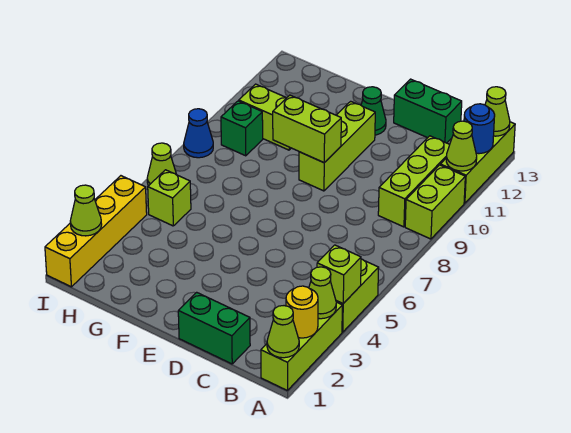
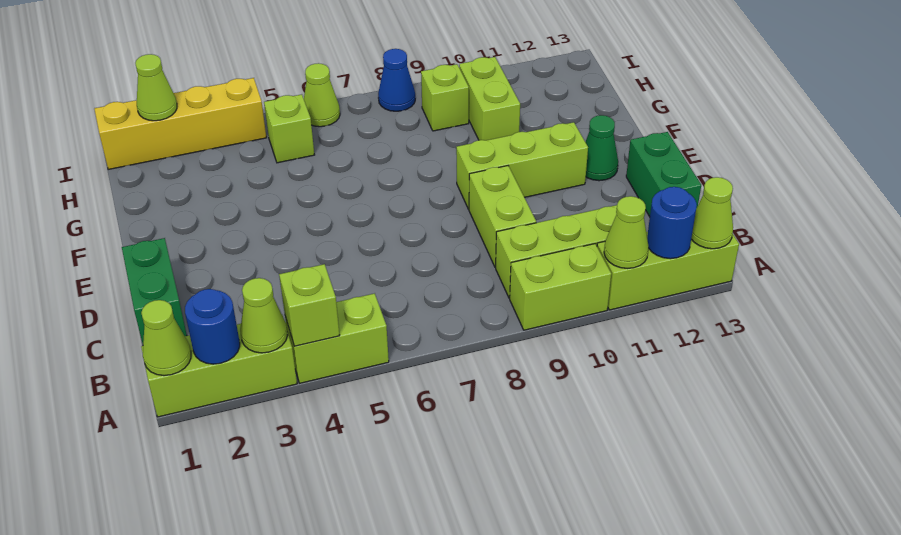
yellow round brick A2 level 2 -> blue round brick A2 level 2
lime brick E9:F9 level 2 -> lime brick C9:D9 level 1
green brick H9 level 1 -> lime brick H9 level 1

